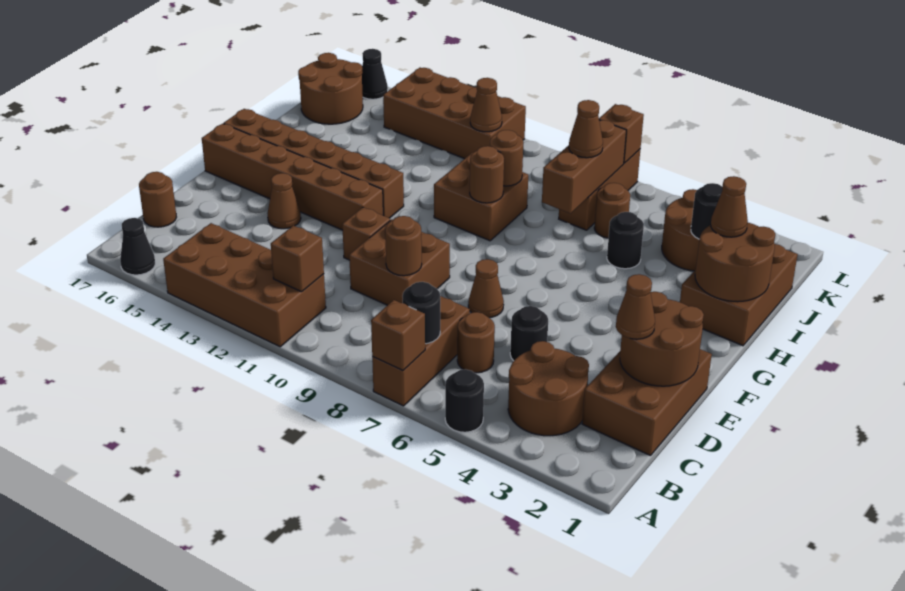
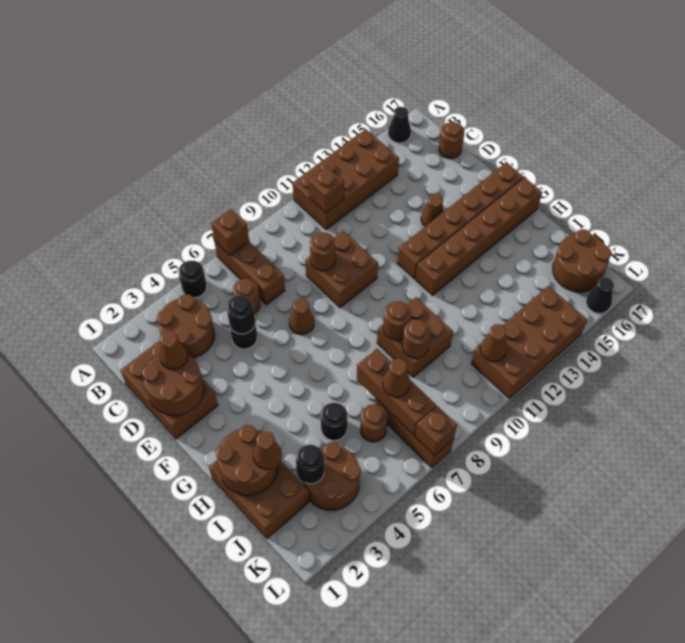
black round brick B7 level 2 -> black round brick D5 level 2
brown brick E11 level 1 -> none

